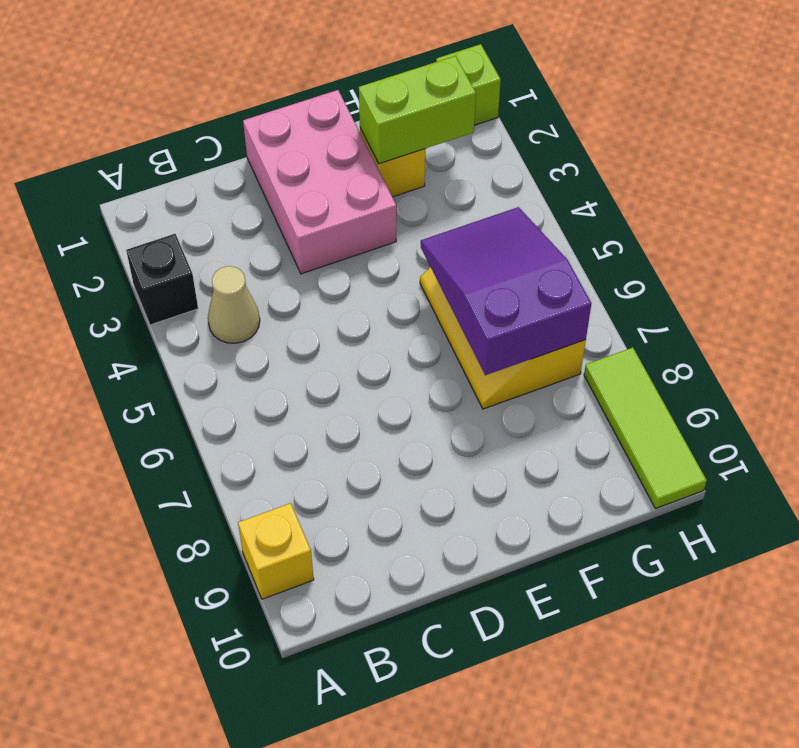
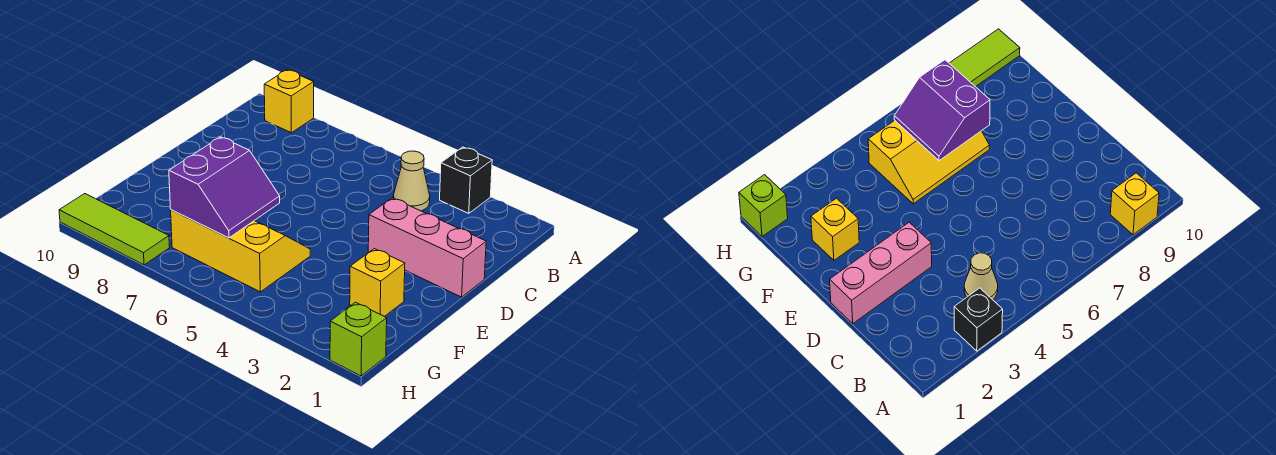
pink brick D1:E3 level 1 -> pink brick D1:D3 level 1
lime brick F2:G2 level 2 -> none
purple slope F5:G7 level 2 top 7 -> purple slope F6:G7 level 2 top 7

